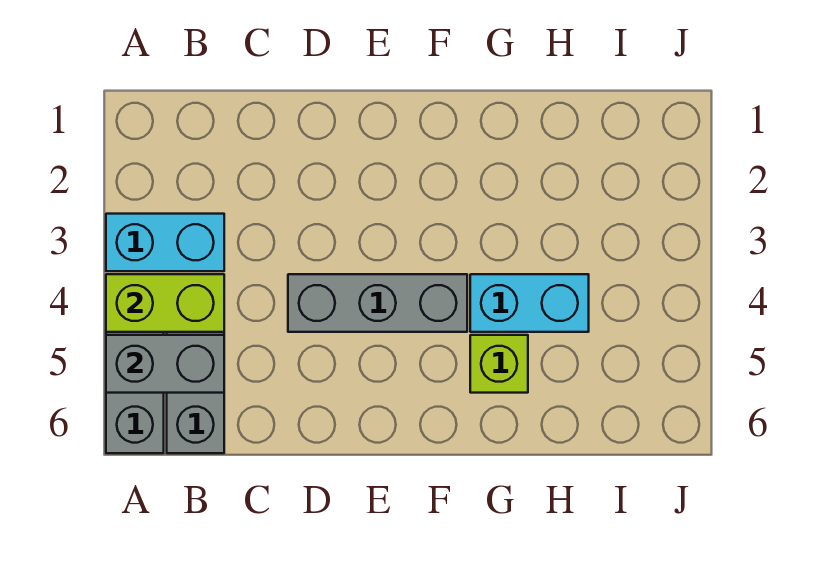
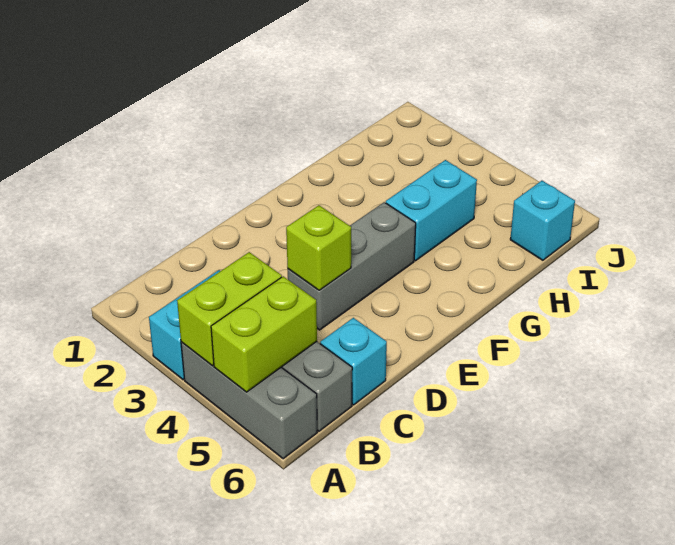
grey brick A5:B5 level 2 -> lime brick A5:B5 level 2
none -> cyan brick C6 level 1
lime brick G5 level 1 -> lime brick D4 level 2
none -> cyan brick I6 level 1

